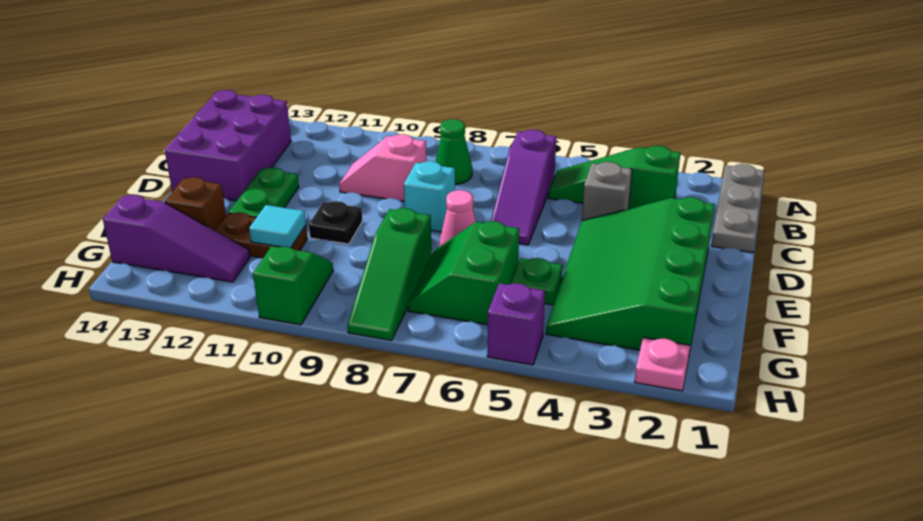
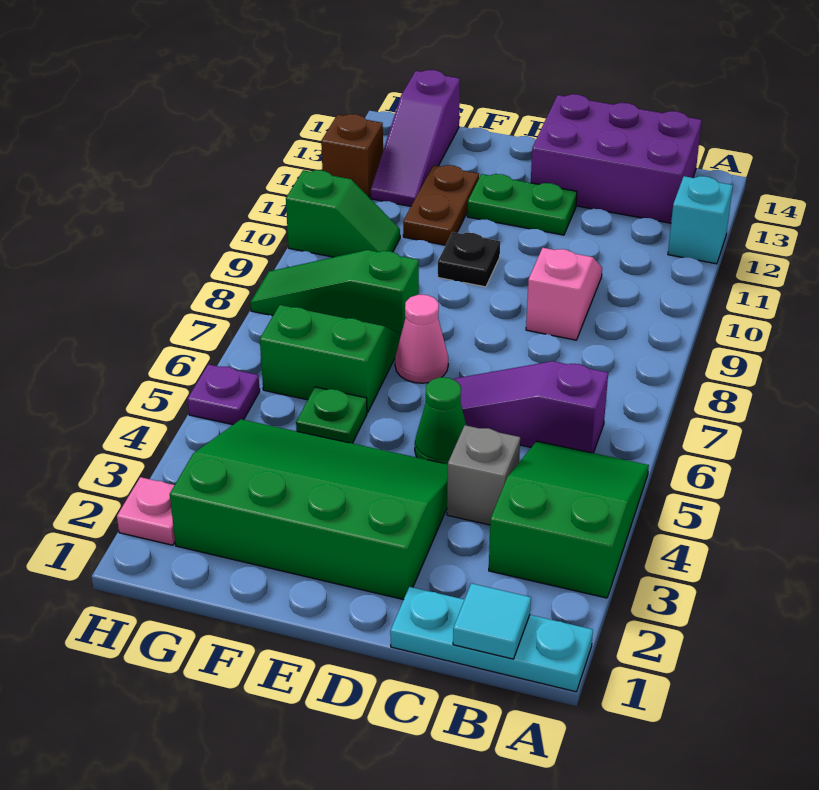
grey plate A1:C1 level 1 -> cyan plate A1:C1 level 1
green slope B3:B5 level 1 top 3 -> green slope A3:B5 level 1 top 3
green cone B8 level 1 -> green cone D5 level 1
cyan brick D8 level 1 -> cyan brick A12 level 1
cyan tile F11 level 2 -> cyan tile B1 level 2
brown brick F13 level 1 -> brown brick H12 level 1
purple brick H5 level 1 -> purple plate H5 level 1

